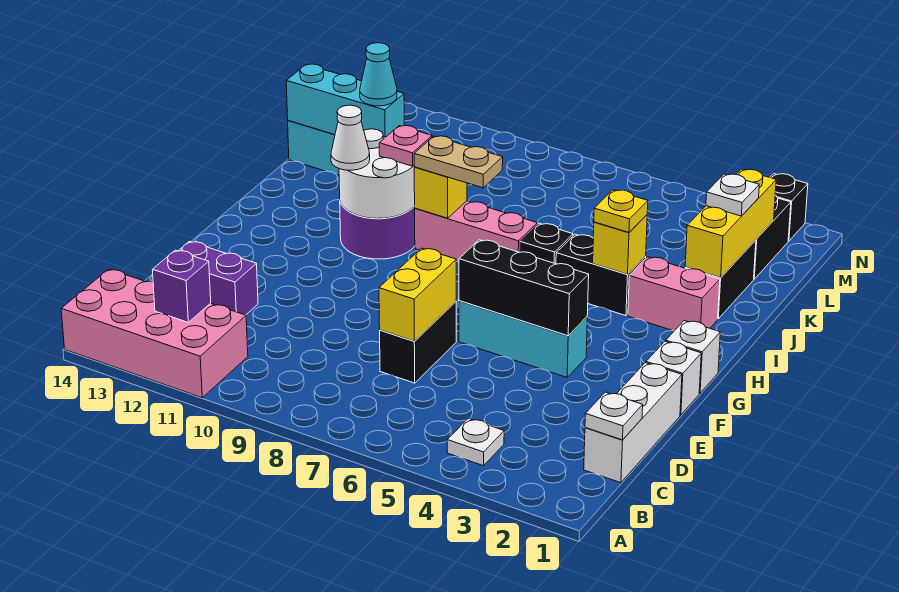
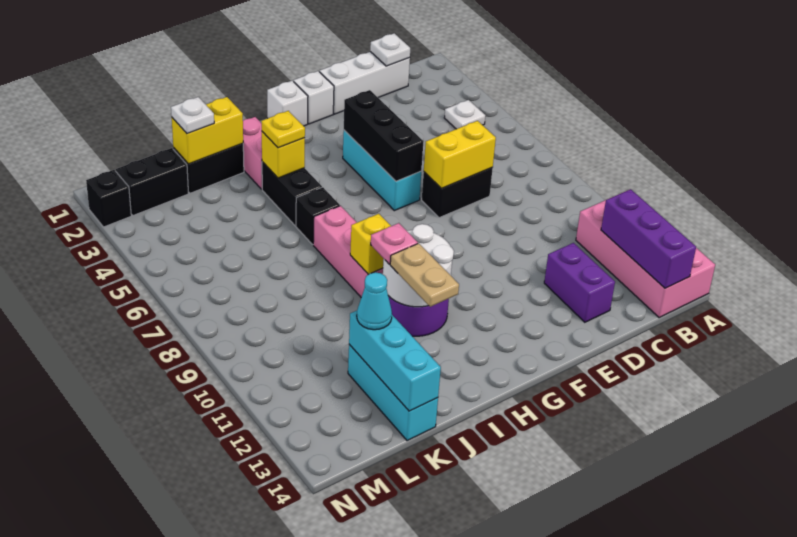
purple brick B12 level 2 -> purple brick B12:B14 level 2
white cone H11 level 3 -> none
tan plate I8:I9 level 3 -> tan plate I11:I12 level 3
yellow brick J2:L2 level 2 -> yellow brick J2:K2 level 2

